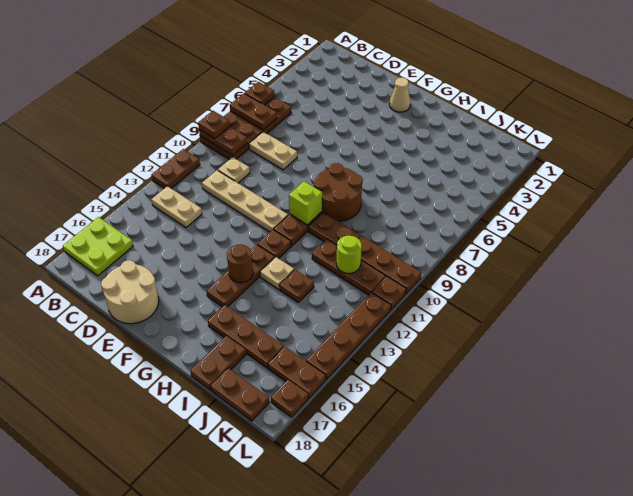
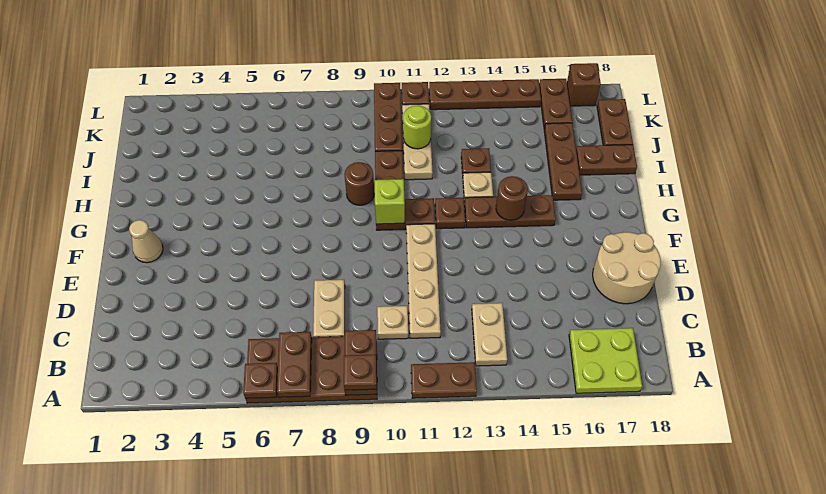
brown round brick G8:H9 level 1 -> brown round brick H9 level 1
brown plate I11:K11 level 1 -> tan plate I11:K11 level 1
brown plate L17 level 1 -> brown brick L17 level 1

